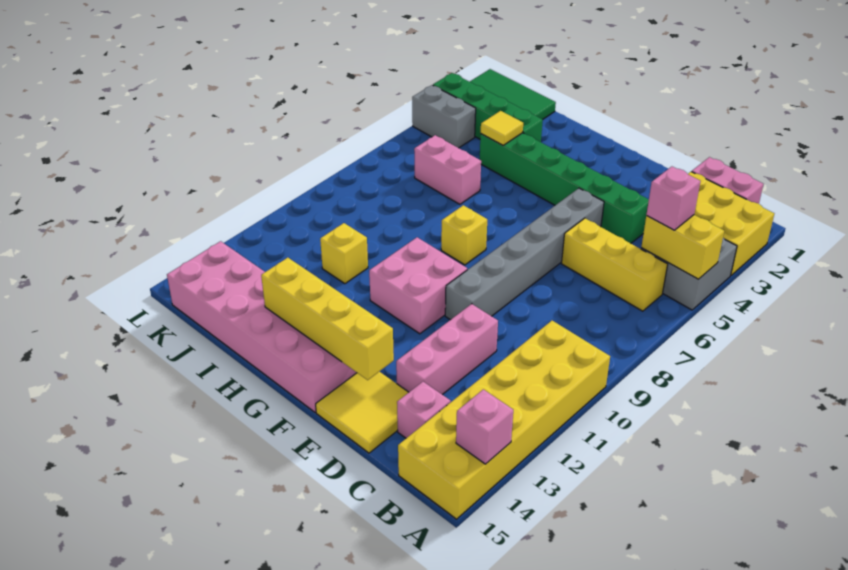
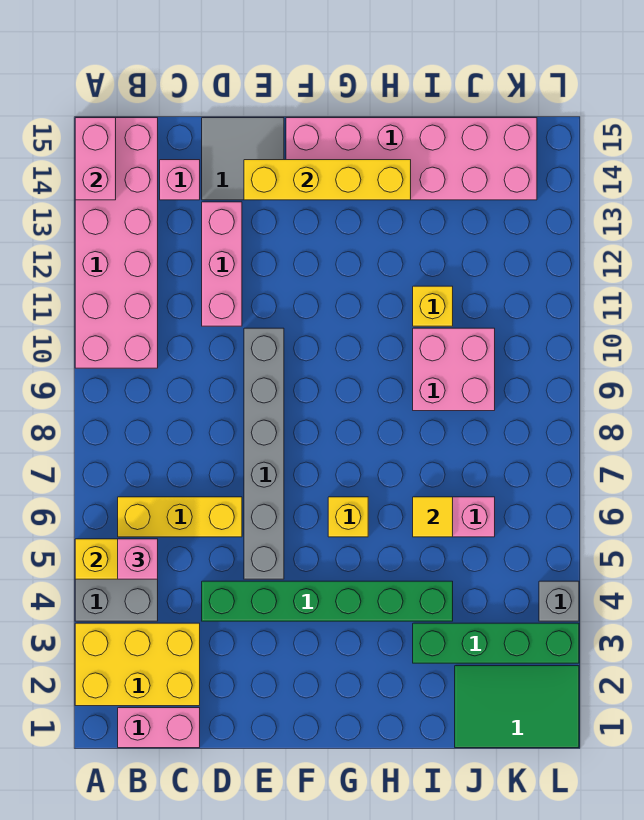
yellow brick A10:B15 level 1 -> pink brick A10:B15 level 1
pink brick A14 level 2 -> pink brick A14:A15 level 2
yellow tile D14:E15 level 1 -> grey tile D14:E15 level 1
pink brick F10:G11 level 1 -> pink brick I9:J10 level 1
yellow brick G8 level 1 -> yellow brick G6 level 1
yellow tile I4 level 2 -> yellow tile I6 level 2
grey brick K4:L4 level 1 -> grey brick L4 level 1

